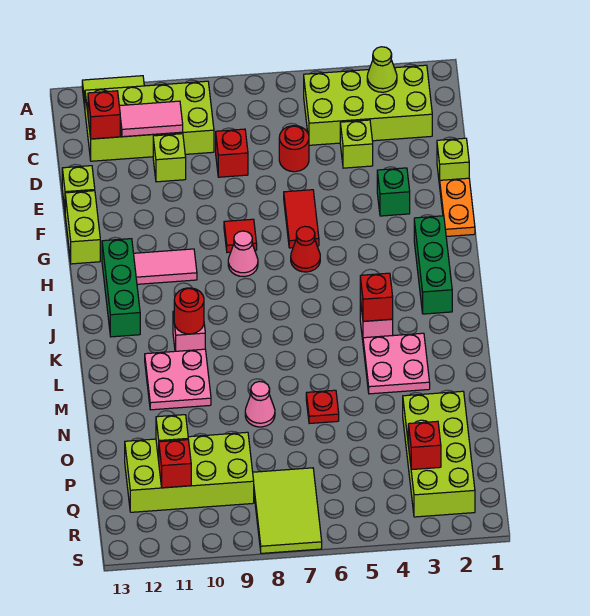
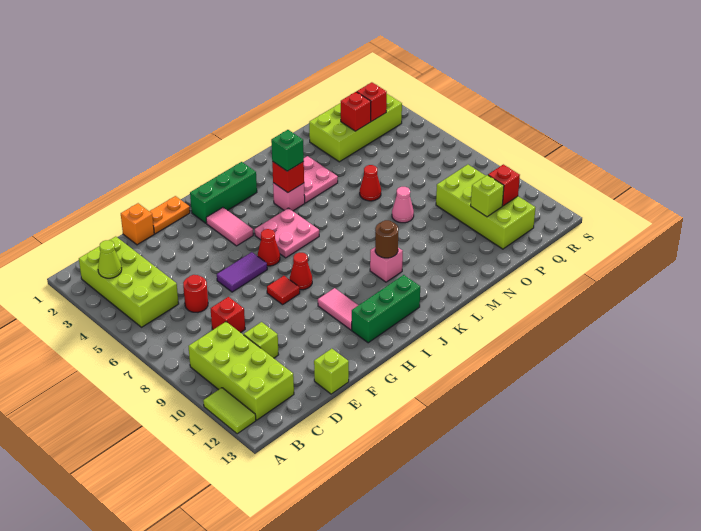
pink tile C10:C11 level 2 -> pink tile H3:H4 level 1
red brick C12 level 2 -> red brick P3 level 2
lime brick D4 level 1 -> none
lime brick E1 level 1 -> orange brick E1 level 1
green brick F3 level 1 -> green brick K4 level 3
red tile F6:G6 level 1 -> purple tile F6:G6 level 1
lime brick F13:G13 level 1 -> none
pink cone H8 level 1 -> red cone H8 level 1
red round brick K10 level 2 -> brown round brick K10 level 2
pink plate L10:M11 level 1 -> pink plate I5:J6 level 1
red plate N6 level 1 -> red cone N6 level 1
lime tile Q7:S8 level 1 -> none

